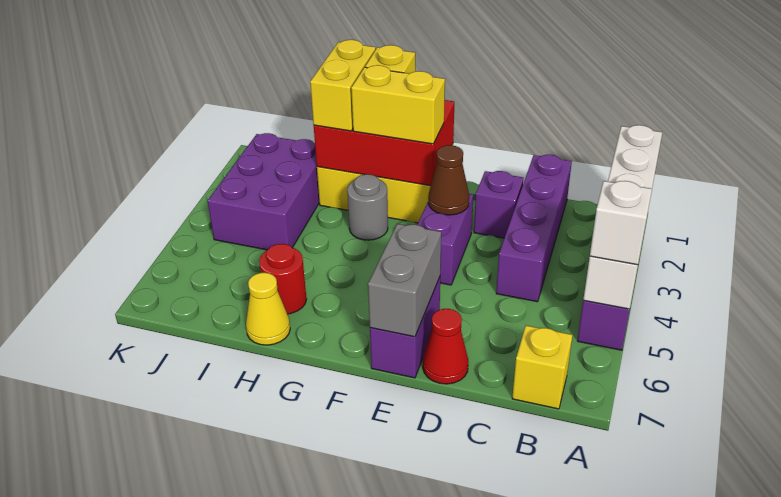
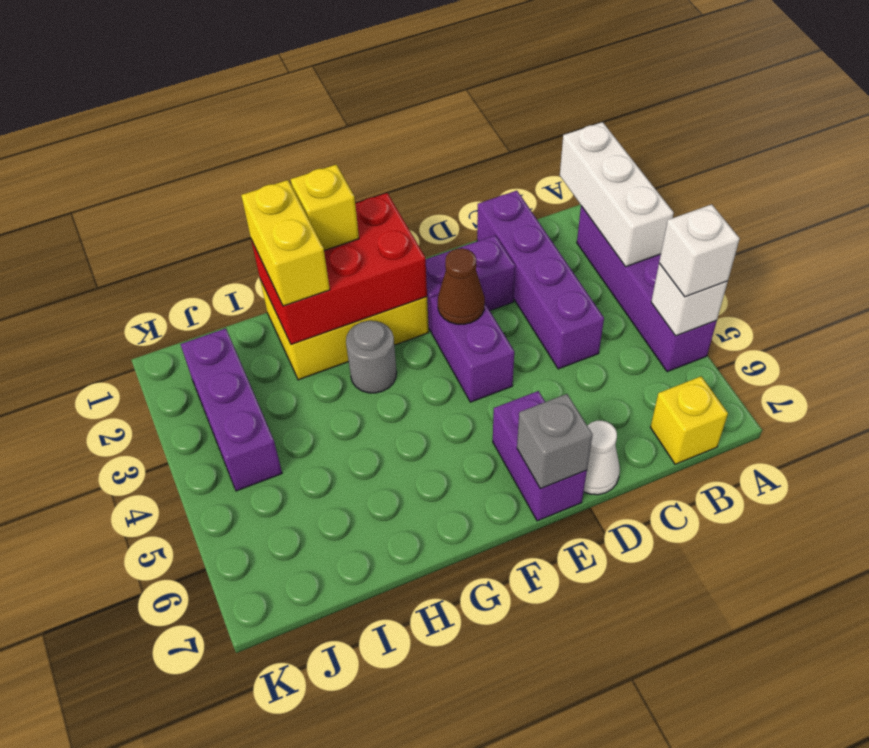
purple brick D2 level 1 -> purple brick D2:E2 level 1
red cone D7 level 1 -> white cone D7 level 1
grey brick E6:E7 level 2 -> grey brick E7 level 2
yellow brick F2:G2 level 3 -> none
red round brick H6 level 1 -> none
yellow cone H7 level 1 -> none
purple brick I2:J4 level 1 -> purple brick J2:J4 level 1

